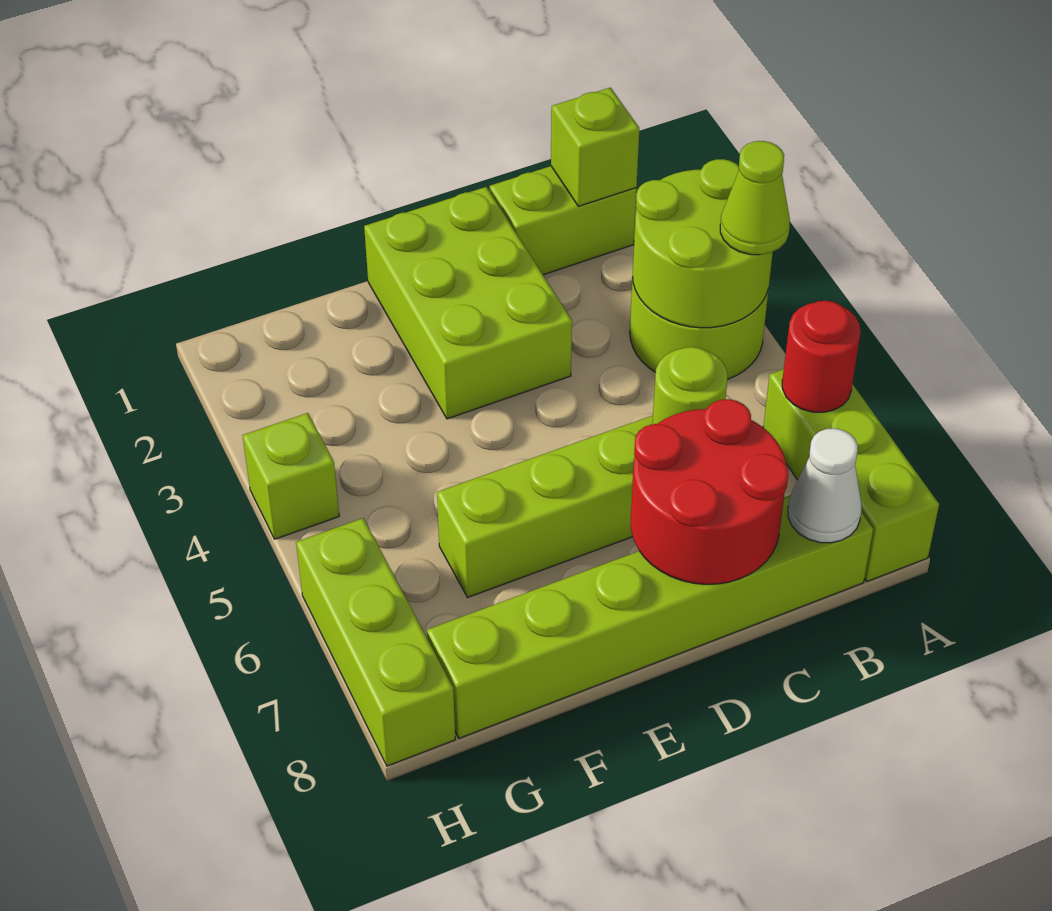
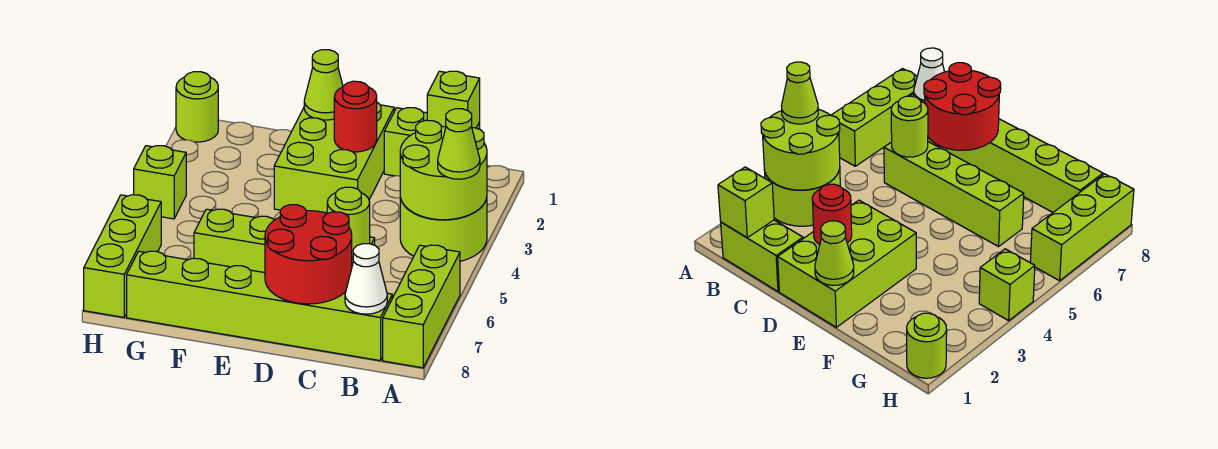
red round brick A6 level 2 -> red round brick D2 level 2
none -> lime cone E1 level 2
none -> lime round brick H1 level 1

